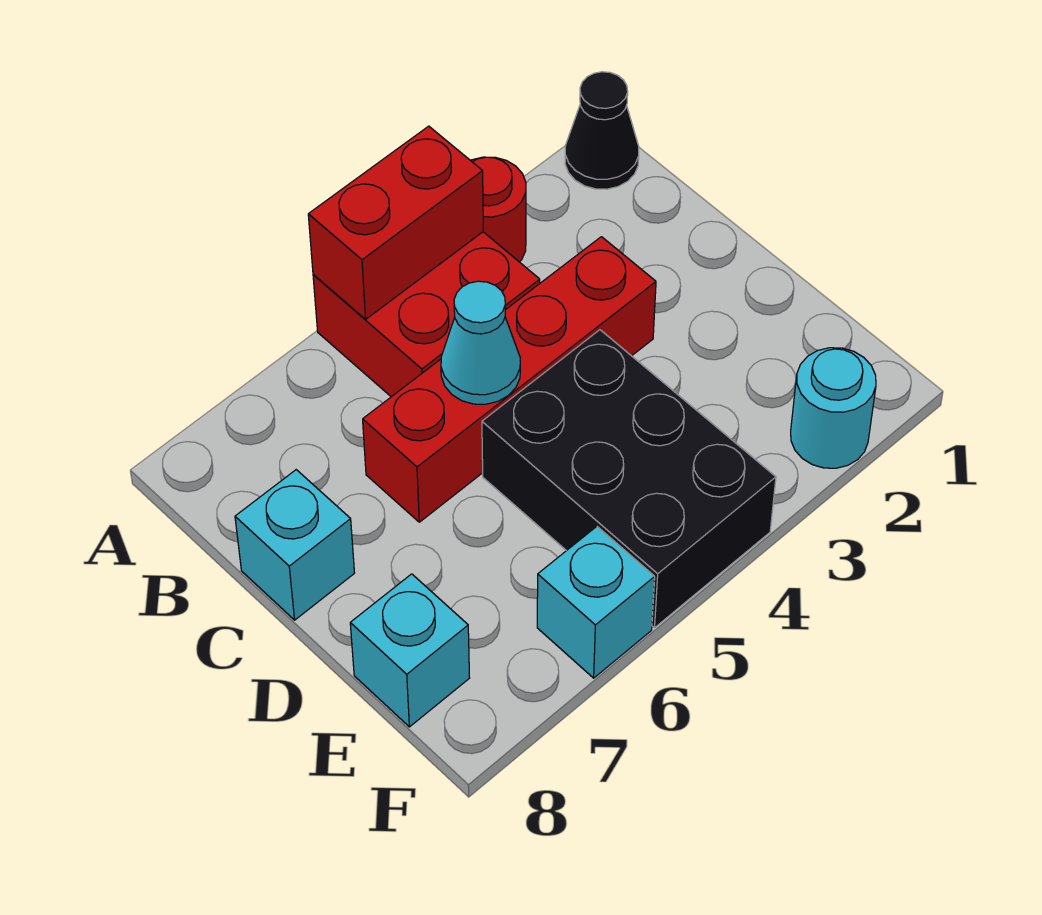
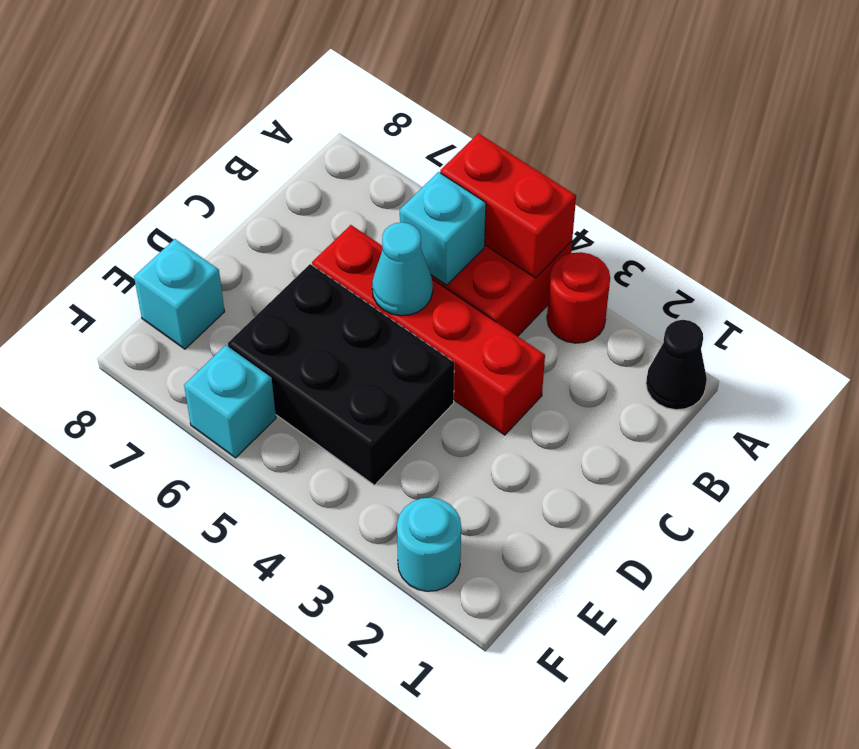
cyan brick C8 level 1 -> cyan brick B5 level 2
black brick D4:F5 level 1 -> black brick D4:E6 level 1

